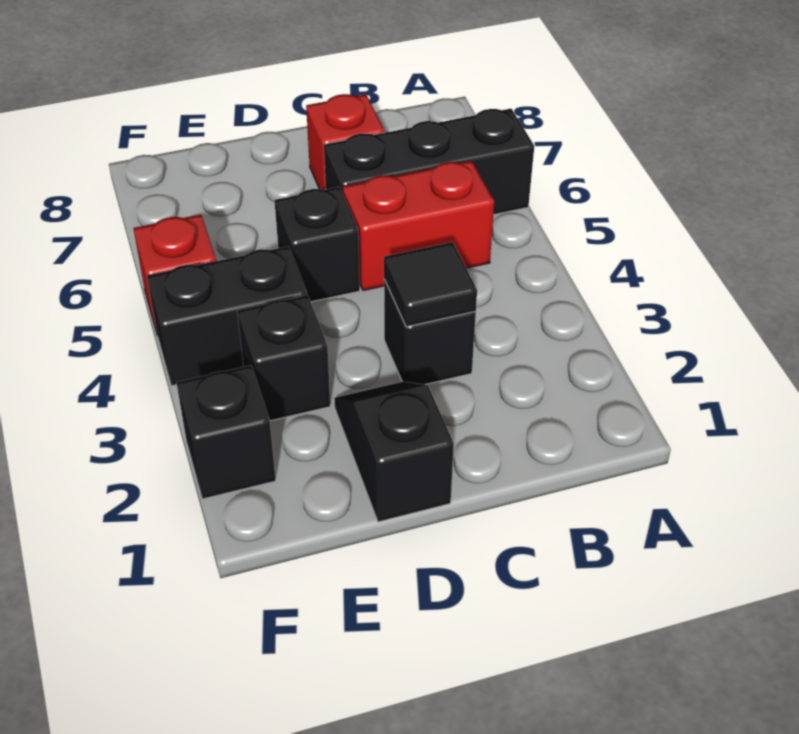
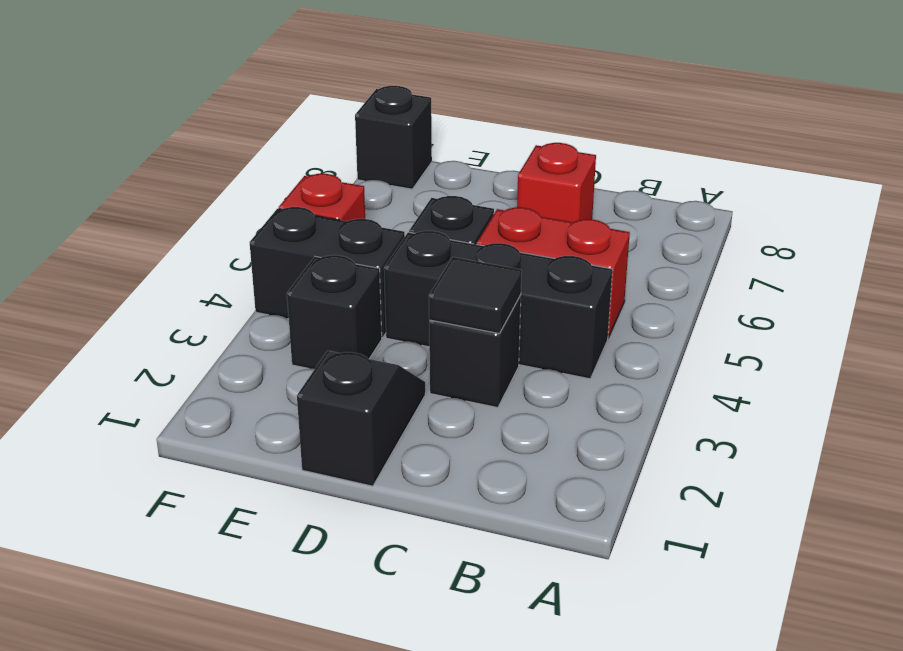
black brick A6:C6 level 1 -> black brick B4:D4 level 1
black brick F2 level 1 -> black brick F8 level 1

